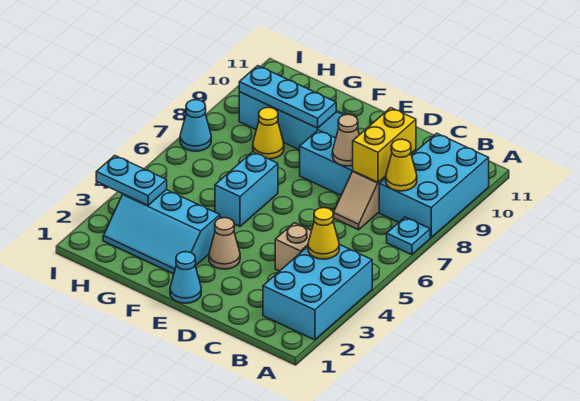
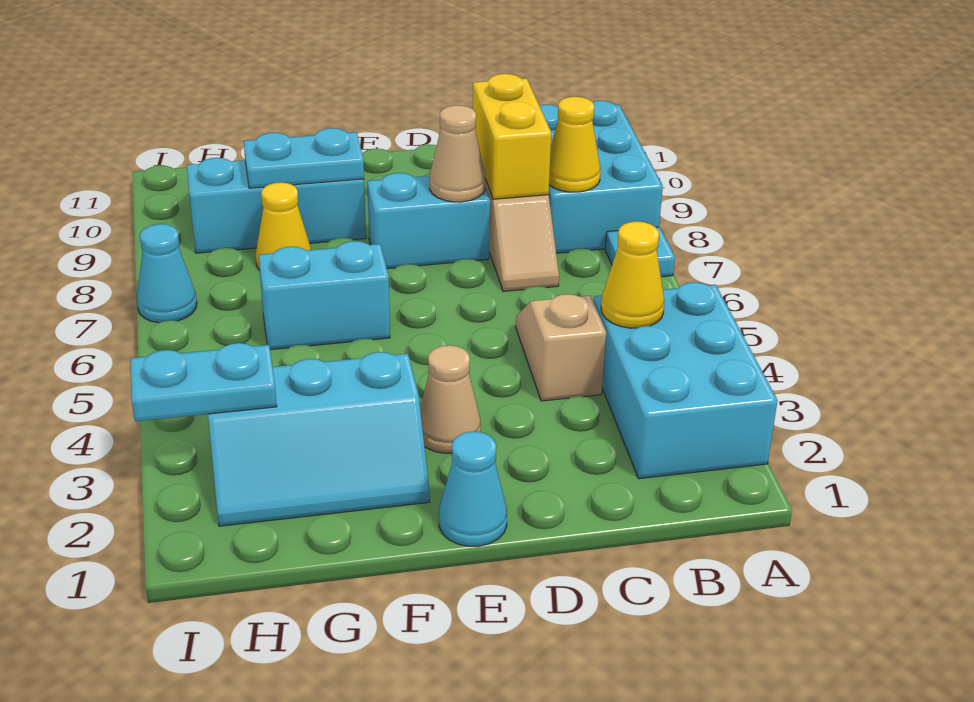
cyan brick F5:F6 level 1 -> cyan brick F6:G6 level 1
cyan plate F9:H9 level 2 -> cyan plate F9:G9 level 2

